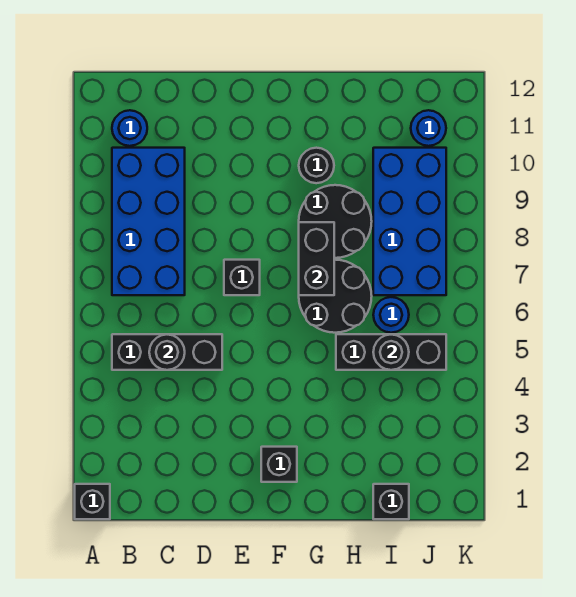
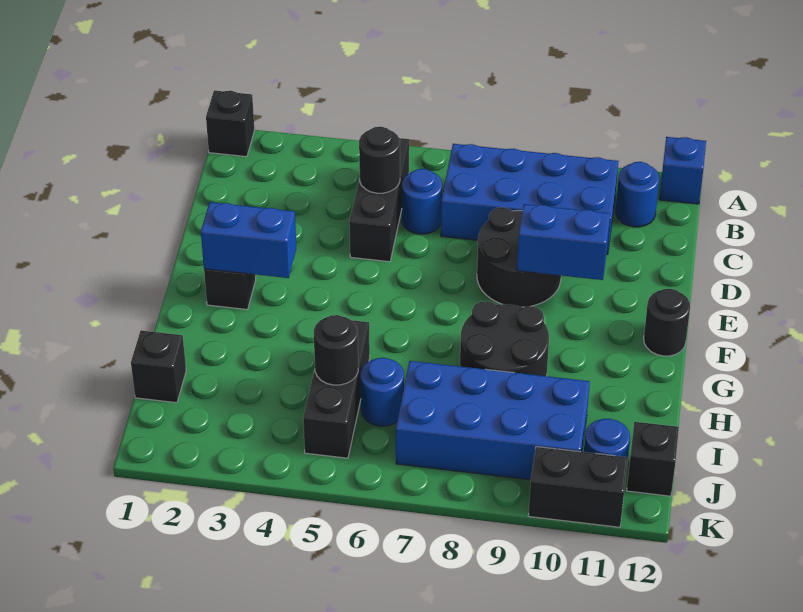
none -> blue brick A12 level 1
none -> blue round brick C6 level 1
black brick E7 level 1 -> black brick J12 level 1
none -> blue brick E9:E10 level 2
none -> blue brick F2:F3 level 2
black round brick G6:H7 level 1 -> black round brick D8:E9 level 1
black brick G7:G8 level 2 -> black brick K10:K11 level 1
black round brick G10 level 1 -> black round brick F12 level 1

